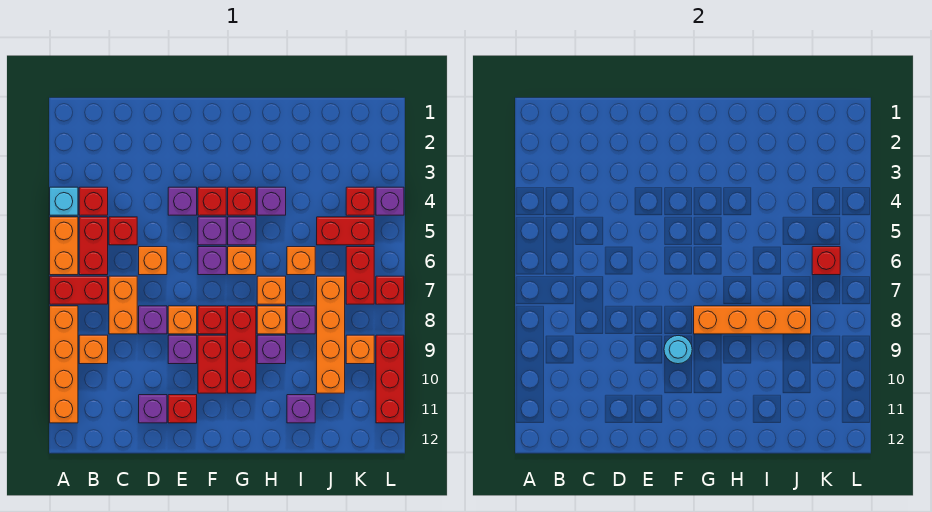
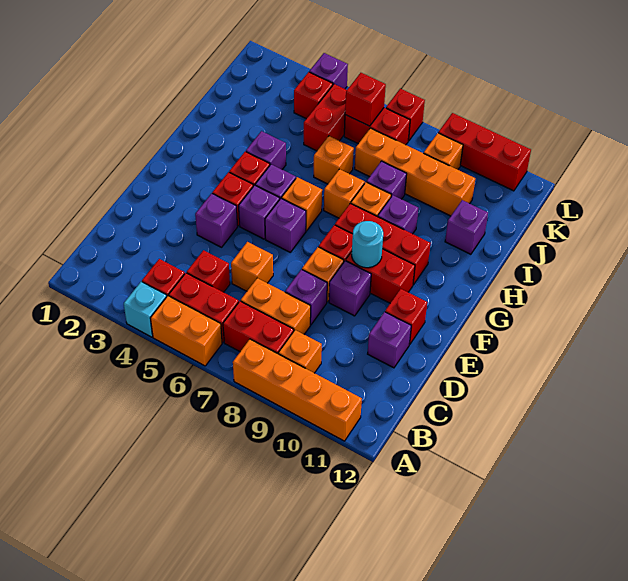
red brick A7:B7 level 1 -> red brick B7:B8 level 1
orange brick G8:J8 level 2 -> none

